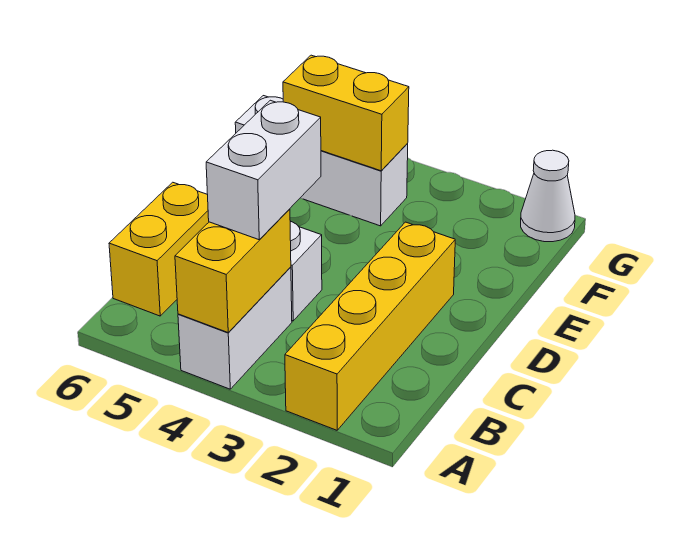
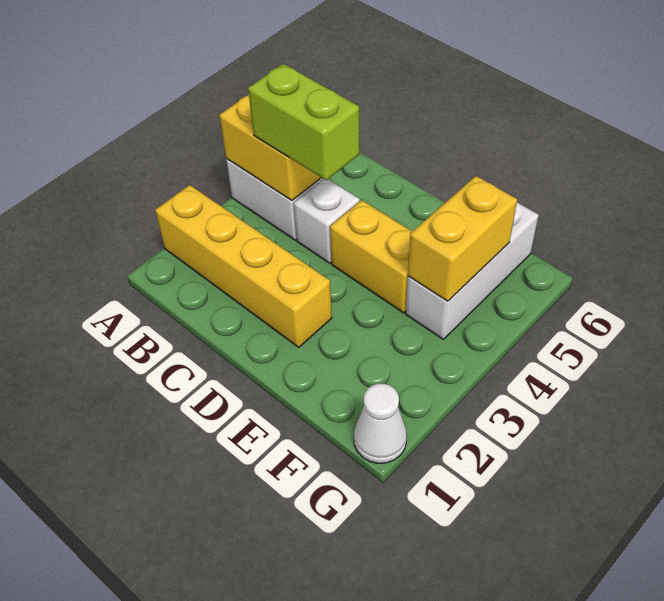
white brick B4:C4 level 3 -> lime brick B4:C4 level 3
yellow brick B6:C6 level 1 -> yellow brick D4:E4 level 1

